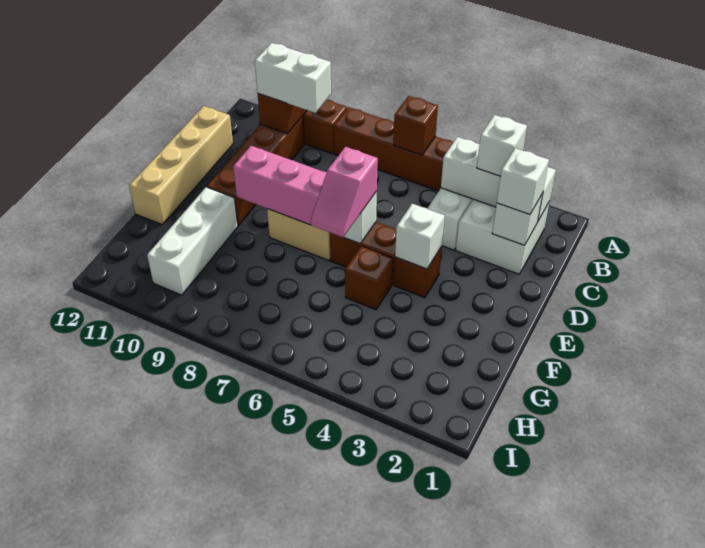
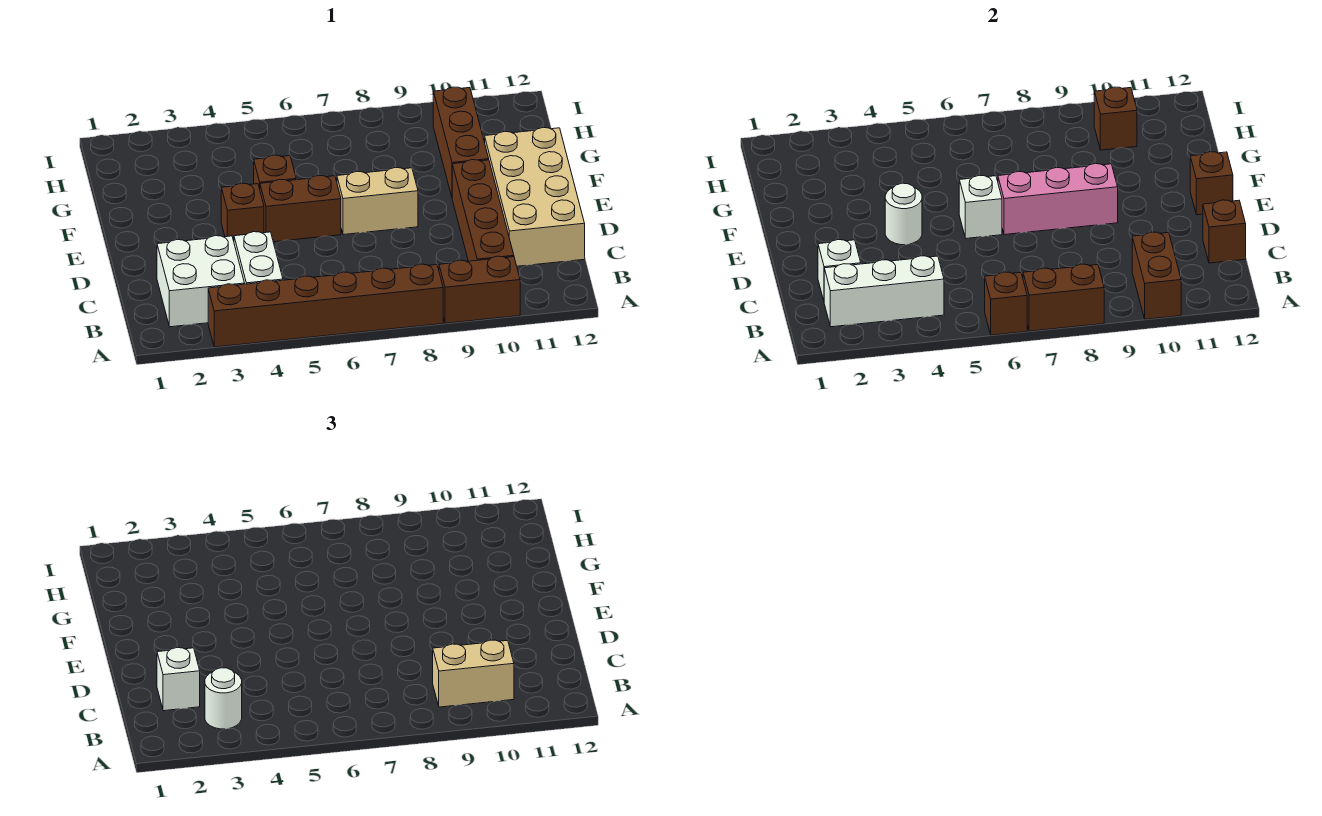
none -> brown brick A7:A8 level 2
white brick B3 level 3 -> white round brick B3 level 3
white brick B9:B10 level 3 -> tan brick B9:B10 level 3
tan brick C12:F12 level 1 -> tan brick C11:F12 level 1
none -> brown brick C12 level 2
white brick E4 level 2 -> white round brick E4 level 2
pink slope E6:F6 level 3 top E -> none
none -> brown brick E12 level 2
white brick F10:H10 level 1 -> brown brick F10:H10 level 1
none -> brown brick H10 level 2

